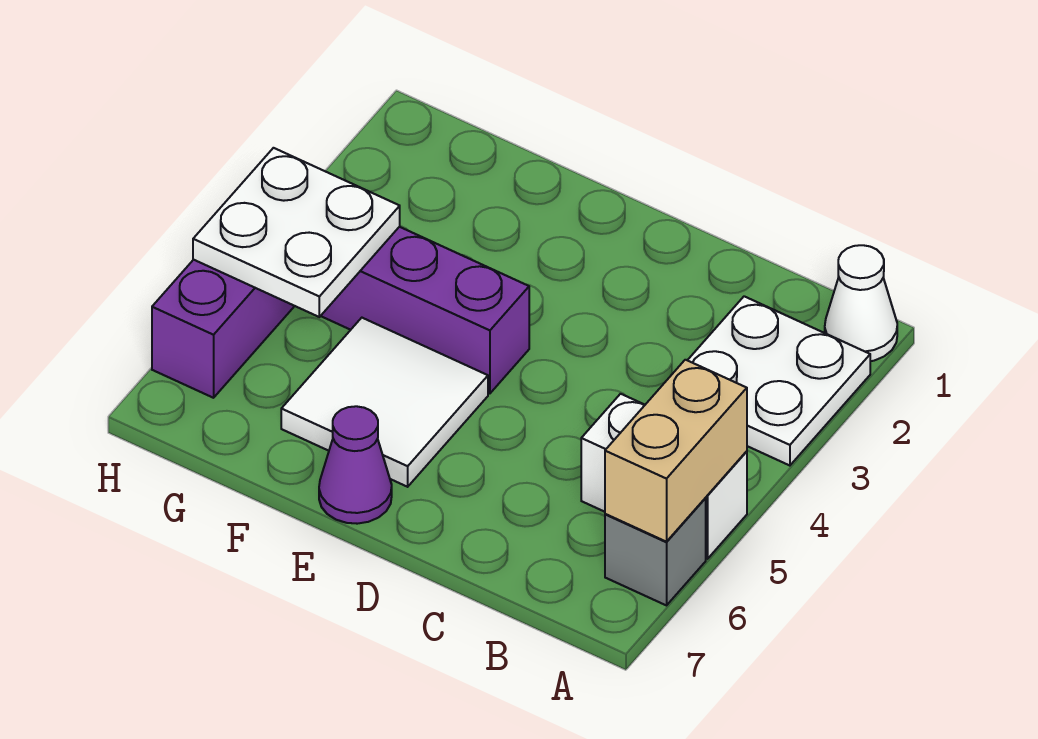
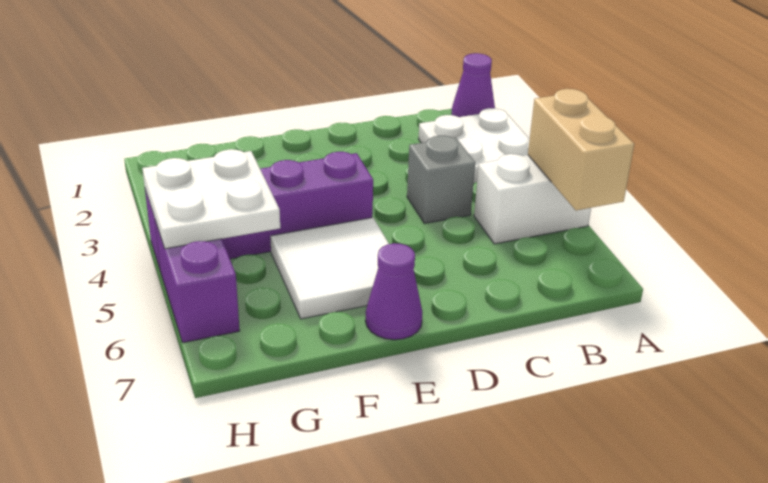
white cone A1 level 1 -> purple cone A1 level 1
grey brick A6 level 1 -> grey brick C4 level 1

